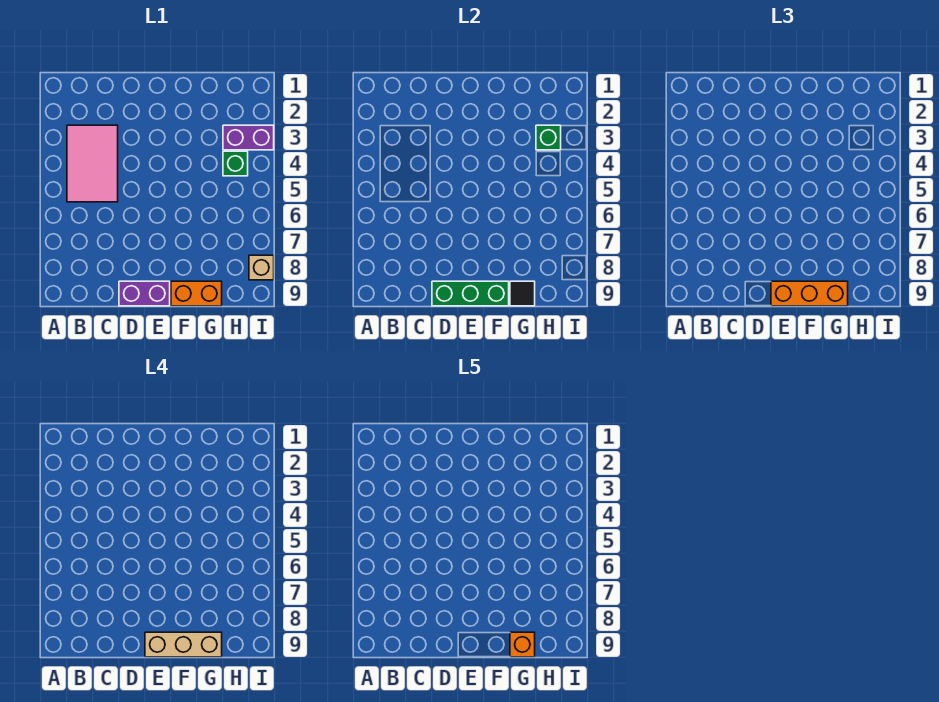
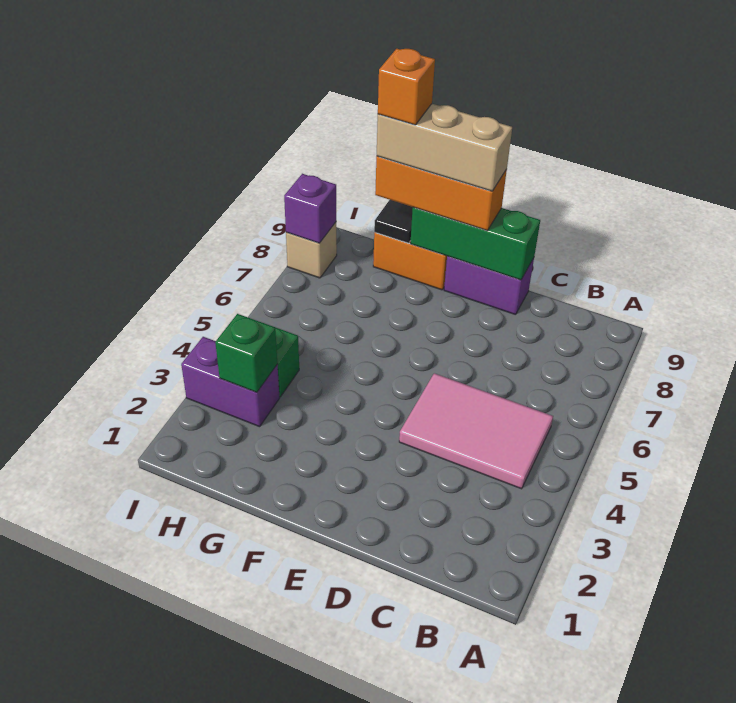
pink tile B3:C5 level 1 -> pink tile B4:D5 level 1
none -> purple brick I8 level 2

